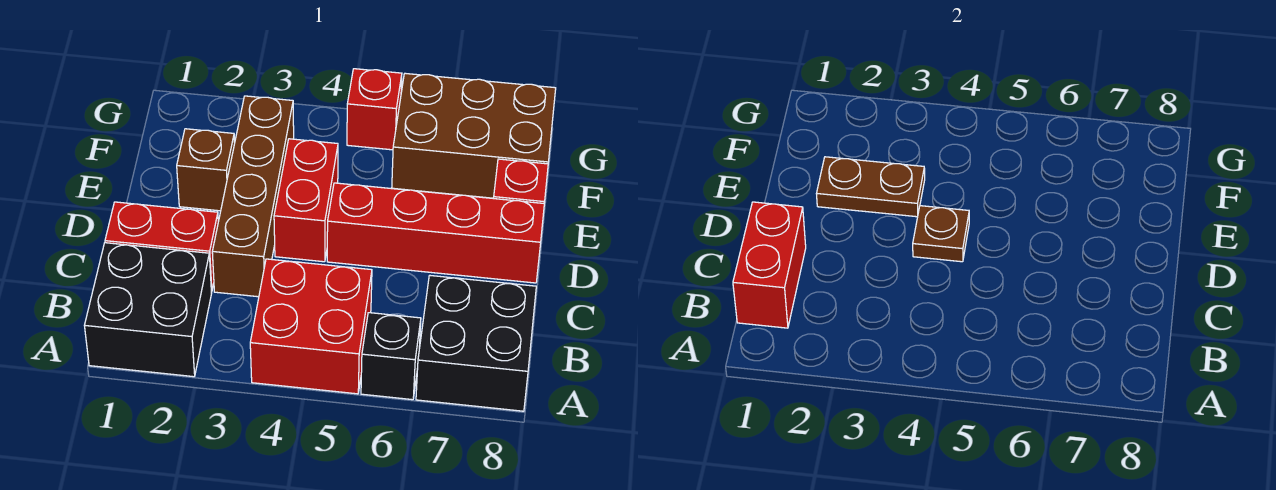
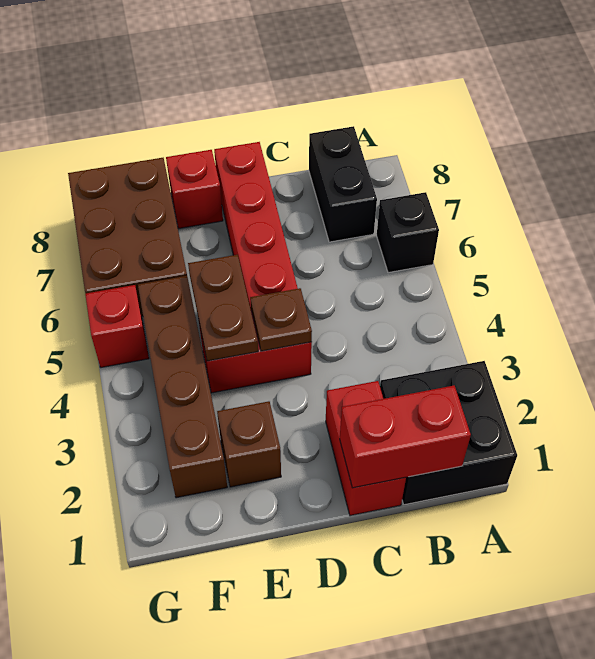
red brick A4:B5 level 1 -> none
black brick A7:B8 level 1 -> black brick B7:B8 level 1
brown brick C3:F3 level 1 -> brown brick F2:F5 level 1
brown plate E2:E3 level 2 -> brown plate E4:E5 level 2

